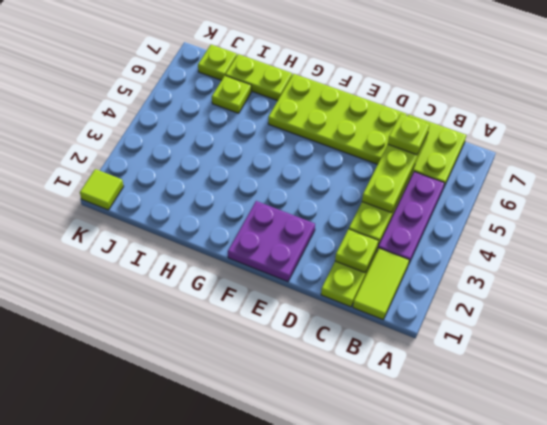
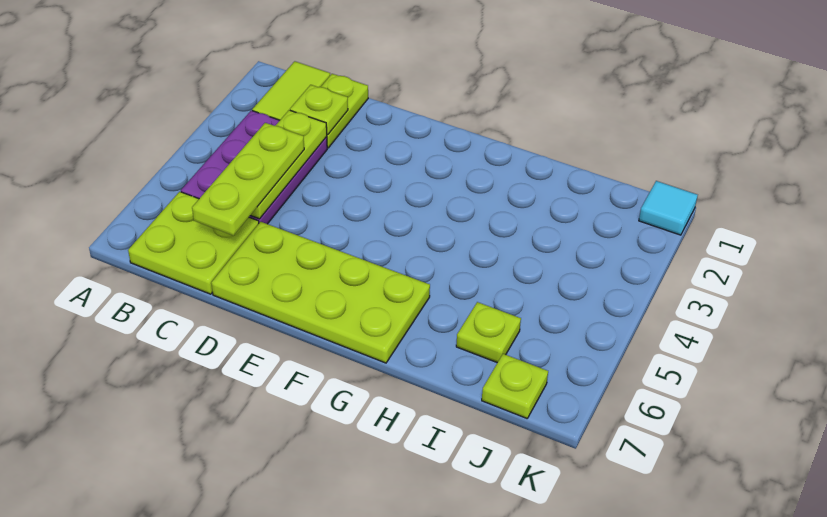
lime plate C6 level 4 -> none
purple plate E1:F2 level 1 -> none
lime plate H7:I7 level 1 -> none
lime tile K1 level 1 -> cyan tile K1 level 1

